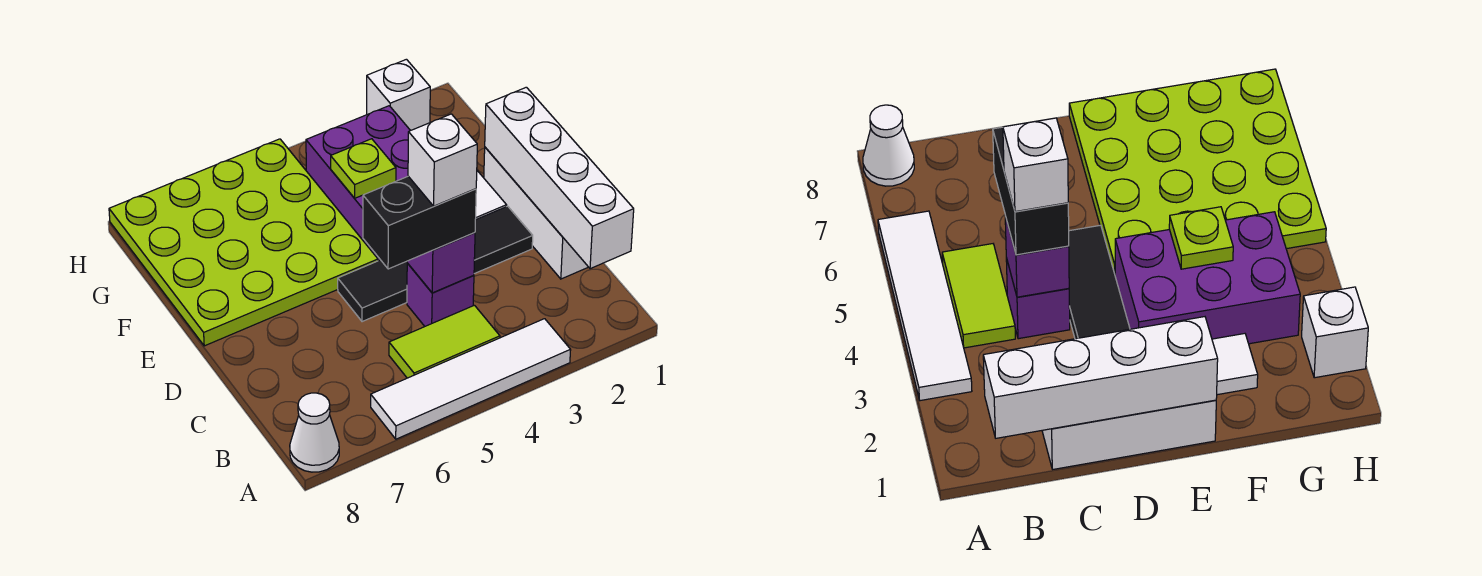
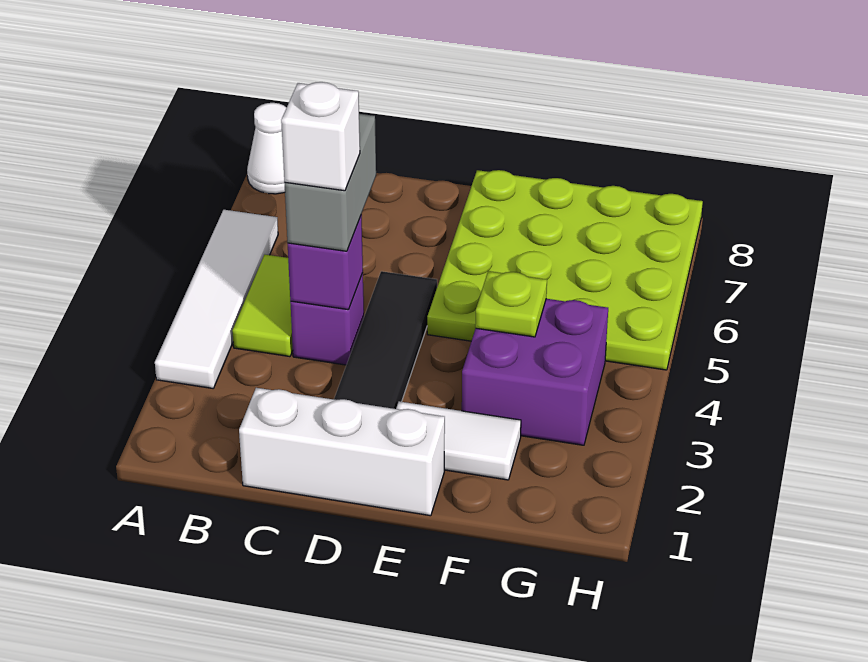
white brick B1:E1 level 2 -> none
black brick C4:C5 level 3 -> grey brick C4:C5 level 3
purple brick E3:G4 level 1 -> purple brick F3:G4 level 1
white brick H2 level 1 -> none

